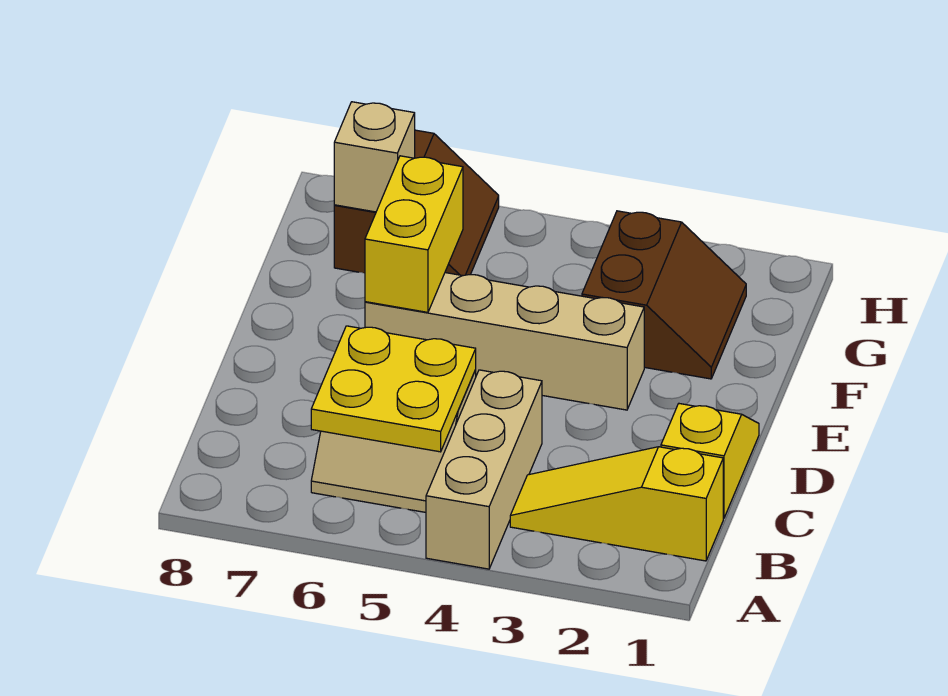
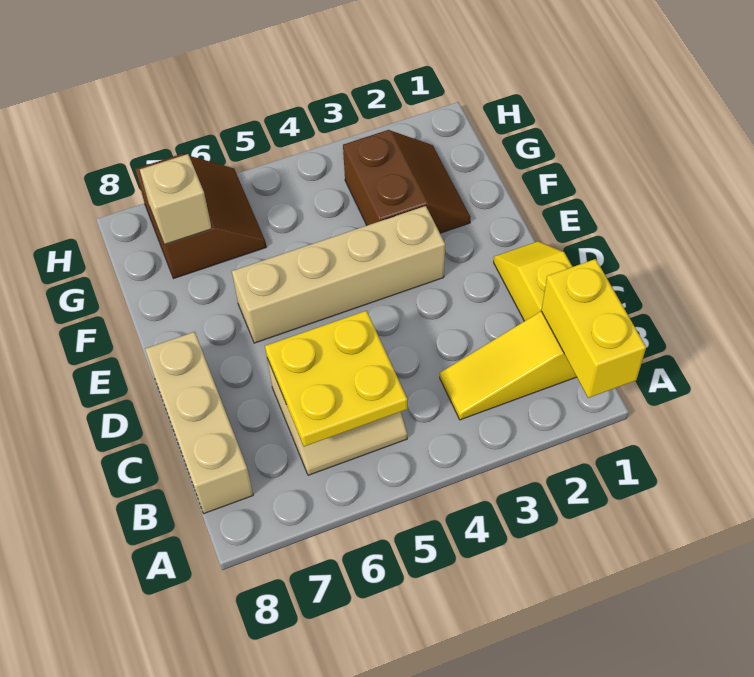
tan brick A4:C4 level 1 -> tan brick B8:D8 level 1
yellow brick E6:F6 level 2 -> yellow brick A1:B1 level 2

